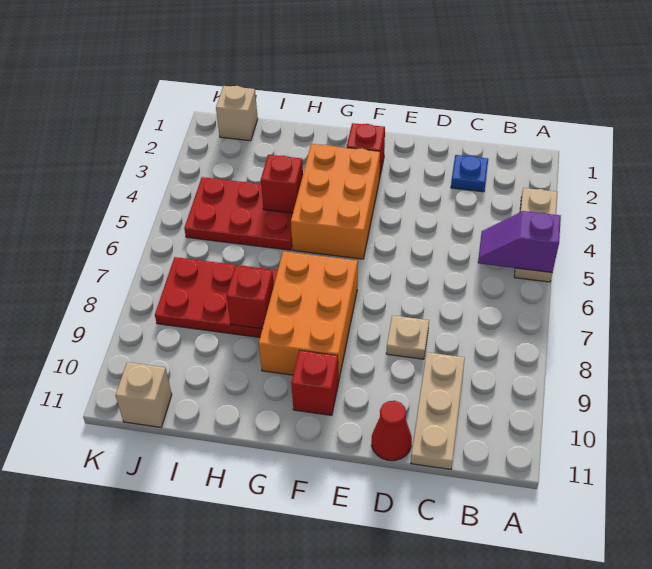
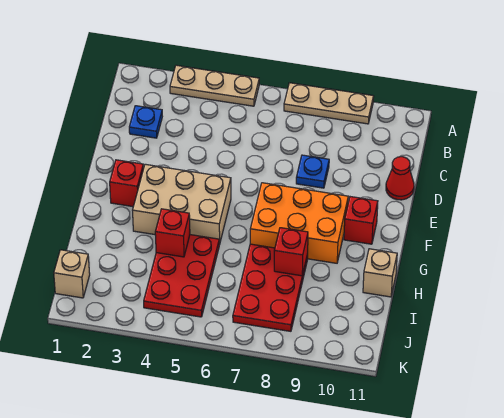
purple slope A5:B5 level 2 top A -> none
tan plate C9:C11 level 1 -> tan plate A7:A9 level 1
tan plate D8 level 1 -> blue plate D8 level 1
orange brick F3:G5 level 1 -> tan brick F3:G5 level 1
tan brick J11 level 1 -> tan brick H11 level 1

